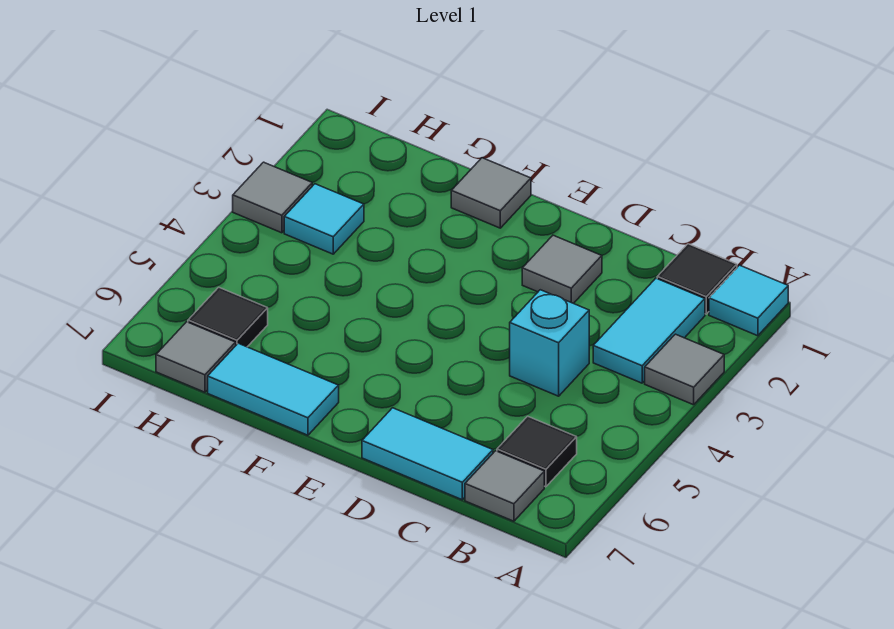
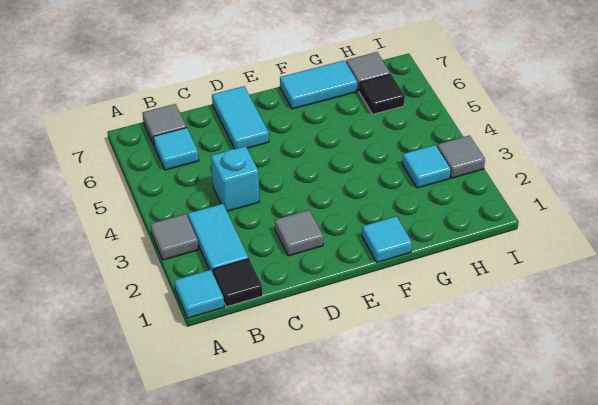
black tile B6 level 1 -> cyan tile B6 level 1
cyan tile C7:D7 level 1 -> cyan tile D6:D7 level 1
grey tile F1 level 1 -> cyan tile F1 level 1

